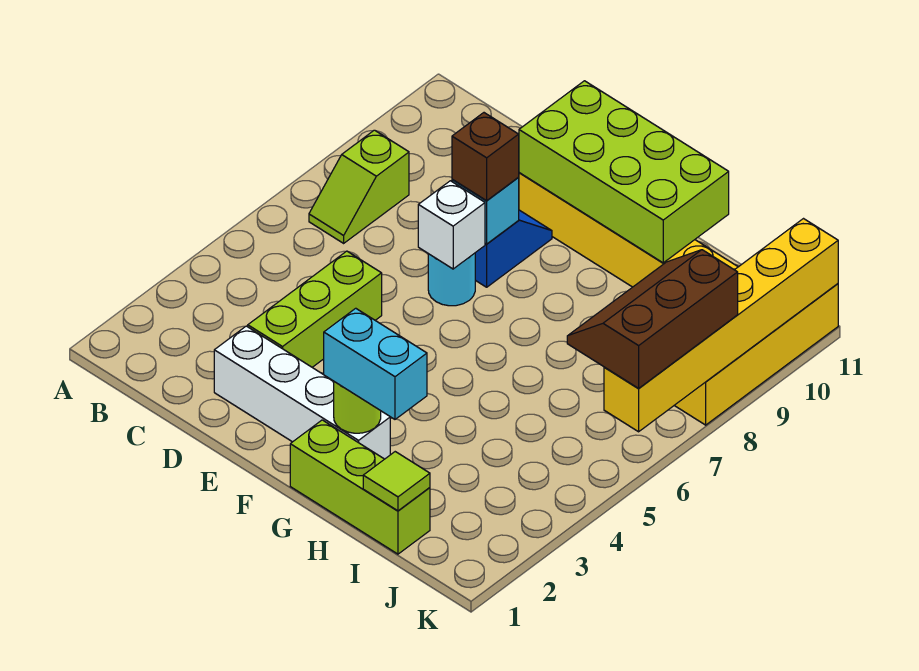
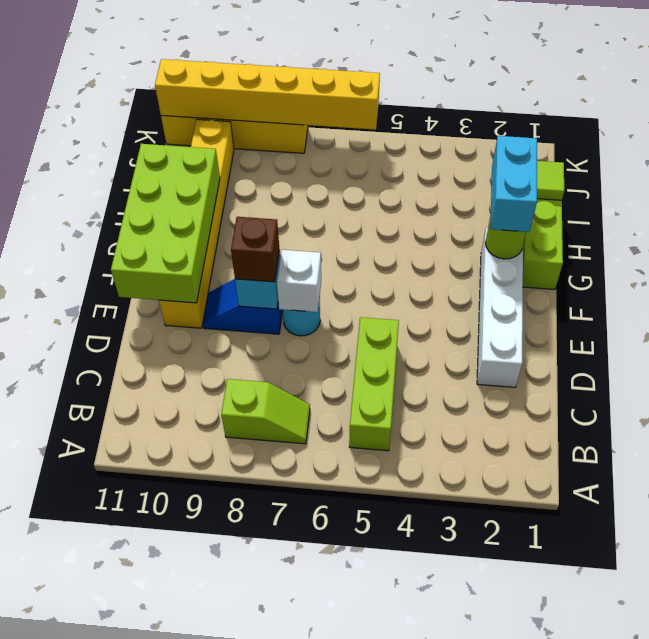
lime brick D3:D5 level 1 -> lime brick B5:D5 level 1
brown slope J6:K8 level 3 top K -> none

